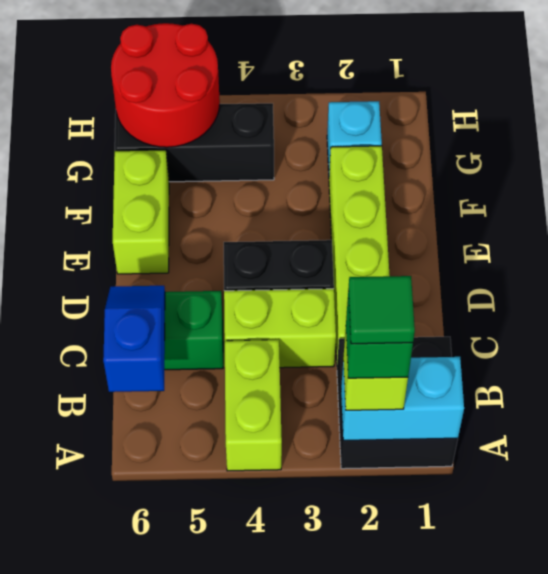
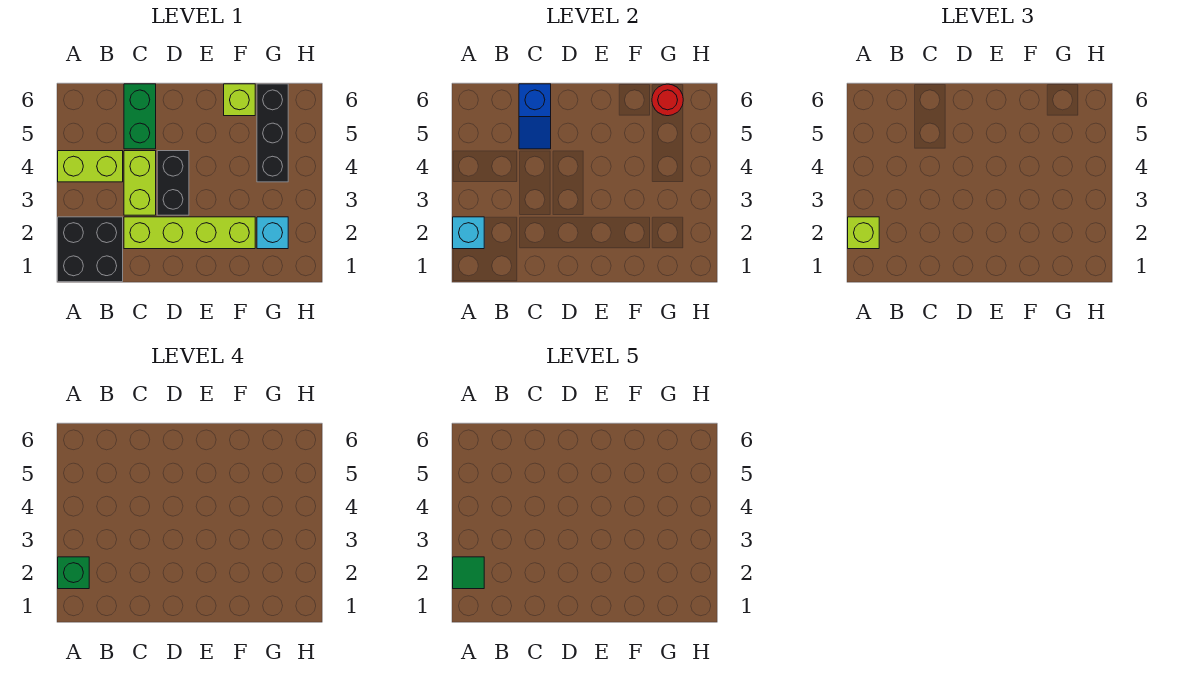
cyan brick A1:A2 level 2 -> cyan brick A2 level 2
blue slope B6:C6 level 2 top B -> blue slope C5:C6 level 2 top 6
lime brick E6:F6 level 1 -> lime brick F6 level 1
red round brick G5:H6 level 2 -> red round brick G6 level 2

